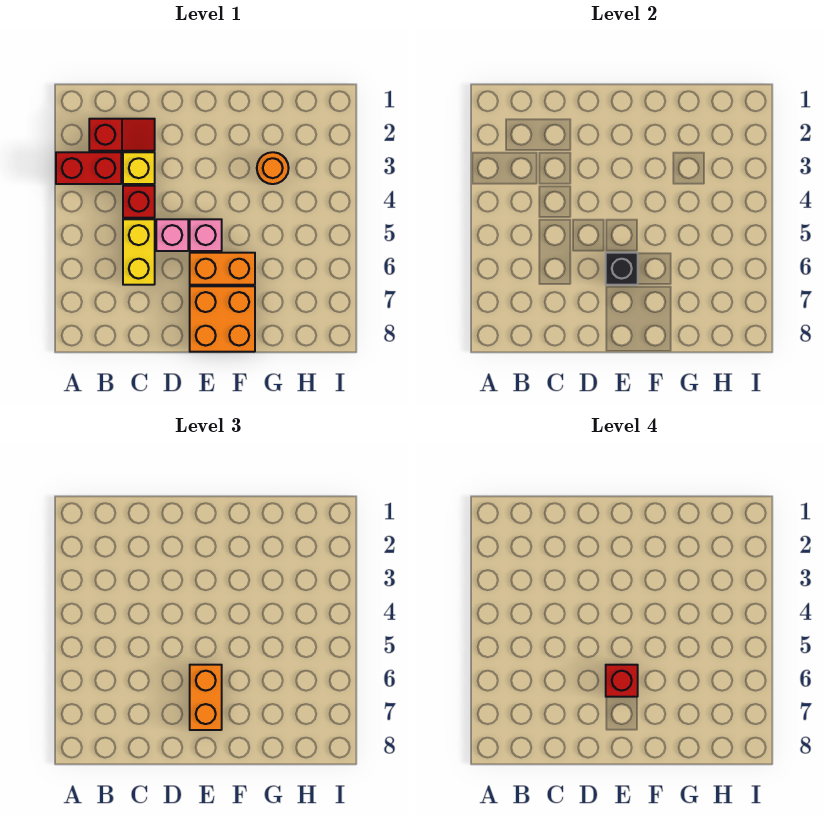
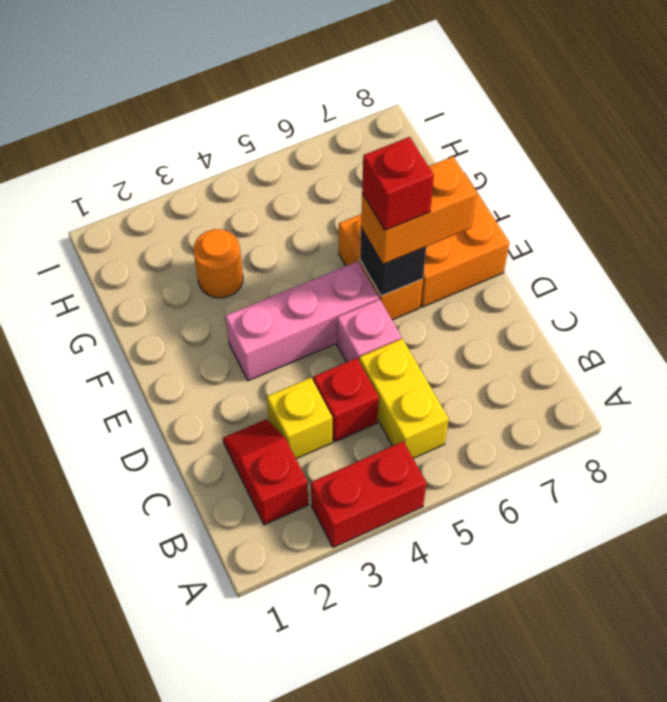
red brick A3:B3 level 1 -> red brick A3:A4 level 1
yellow brick C5:C6 level 1 -> yellow brick B5:C5 level 1
pink brick E5 level 1 -> pink brick E3:E5 level 1

